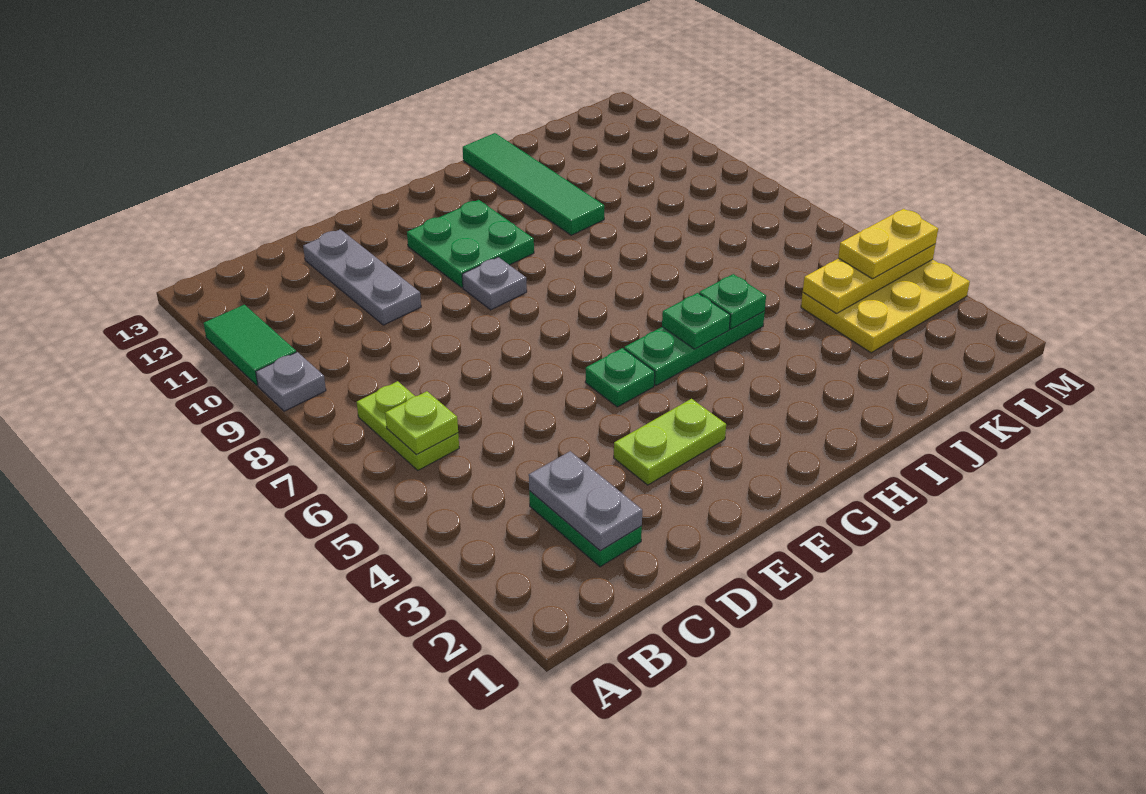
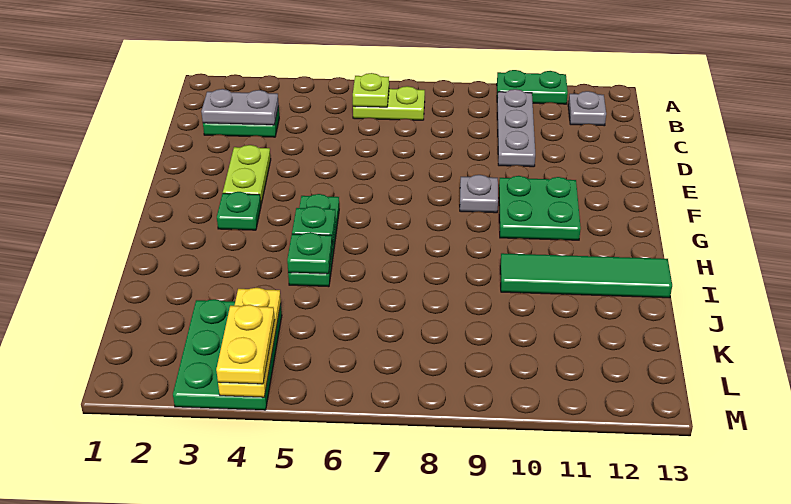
grey plate A9 level 1 -> grey plate B12 level 1
green tile A10:A11 level 1 -> green plate A10:A11 level 1
grey plate D10:D12 level 1 -> grey plate B10:D10 level 1
green plate F5 level 1 -> green plate G3 level 1
yellow plate K3:M4 level 1 -> green plate K3:M4 level 1

